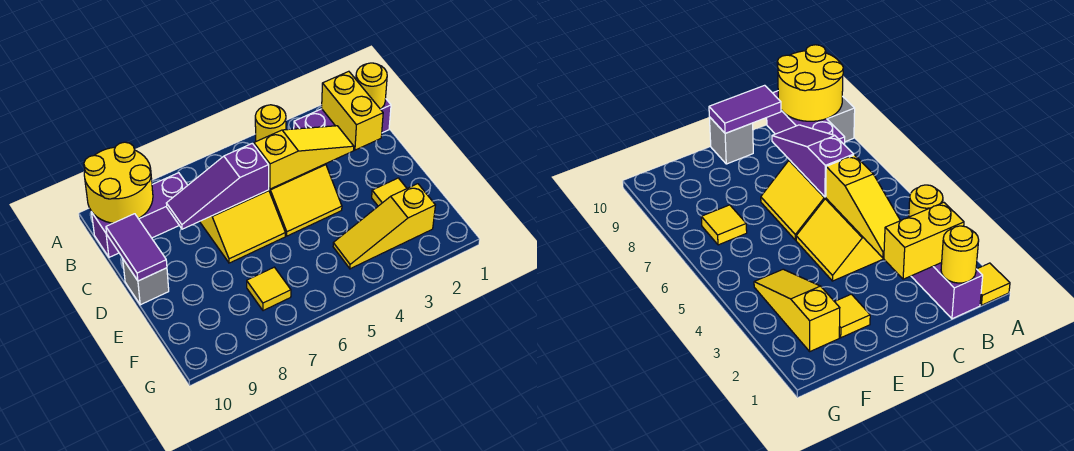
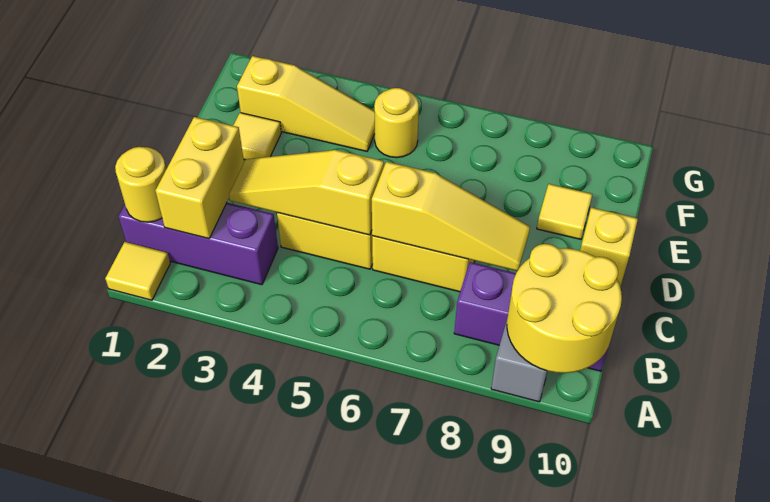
yellow round brick A4 level 1 -> yellow round brick F5 level 1
purple slope C6:C8 level 2 top 6 -> yellow slope C6:C8 level 2 top 6
purple tile C10:D10 level 2 -> none
grey brick D10 level 1 -> yellow brick D10 level 1
yellow tile F7 level 1 -> yellow tile E9 level 1

